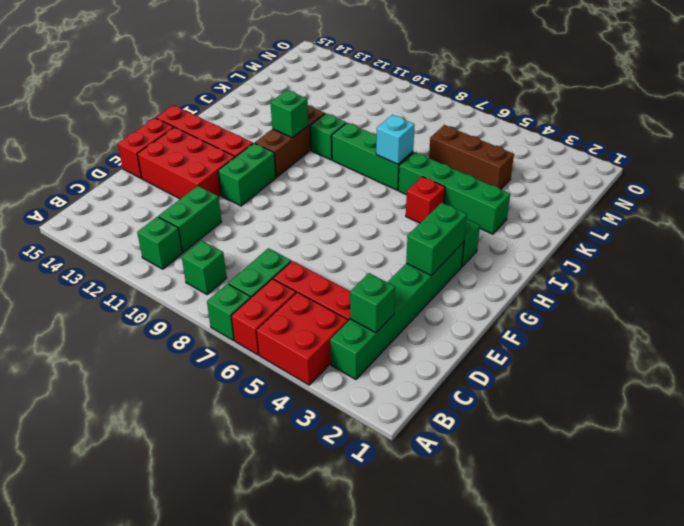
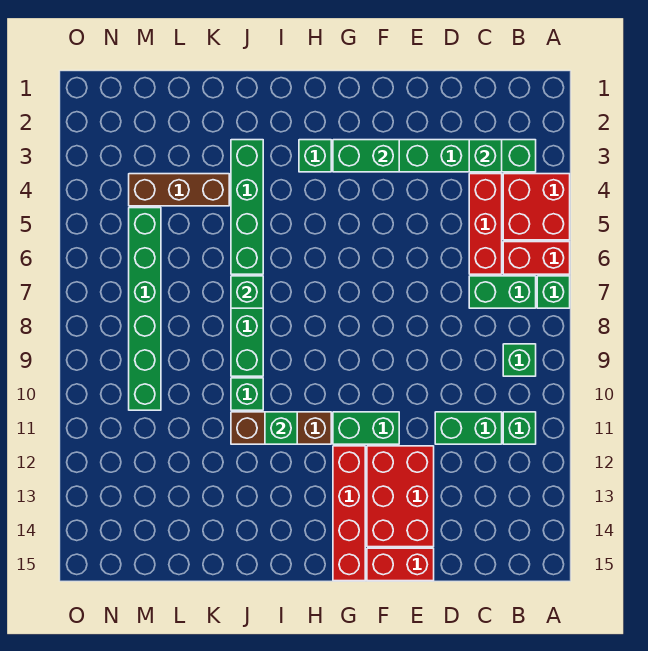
red brick I5 level 1 -> none
cyan brick J7 level 2 -> green brick J7 level 2
brown brick L4:L6 level 1 -> brown brick K4:M4 level 1
none -> green brick M5:M10 level 1

